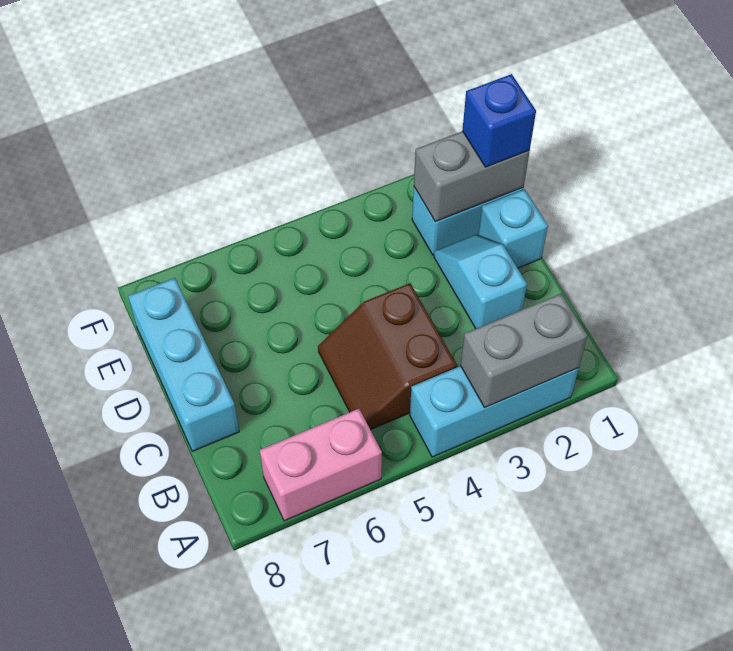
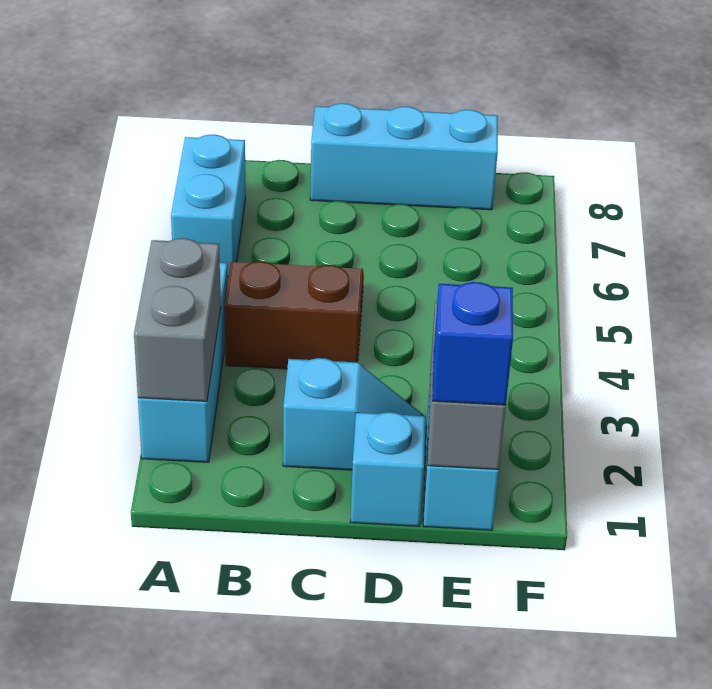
pink brick A6:A7 level 1 -> cyan brick A6:A7 level 1

